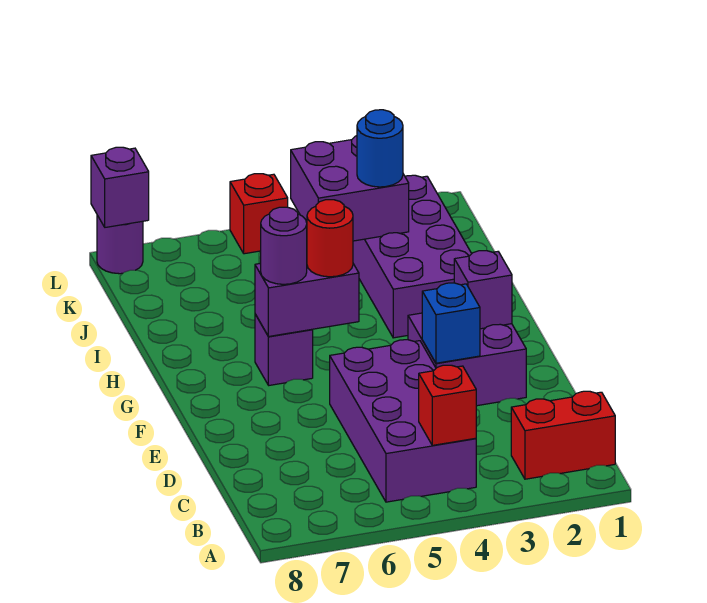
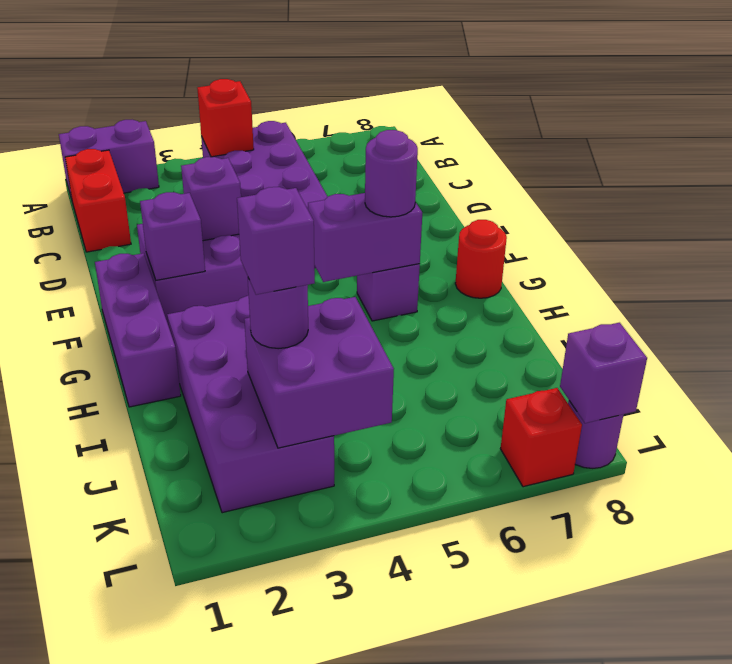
none -> purple brick A1:A2 level 1
red brick B1:B2 level 1 -> red brick B1:C1 level 1
blue brick E3 level 2 -> purple brick E3 level 2
none -> purple brick F1:H1 level 1
red round brick G5 level 3 -> red round brick G8 level 1
blue round brick J3 level 3 -> purple round brick J3 level 3
none -> purple brick J3 level 4
red brick L5 level 1 -> red brick L7 level 1

